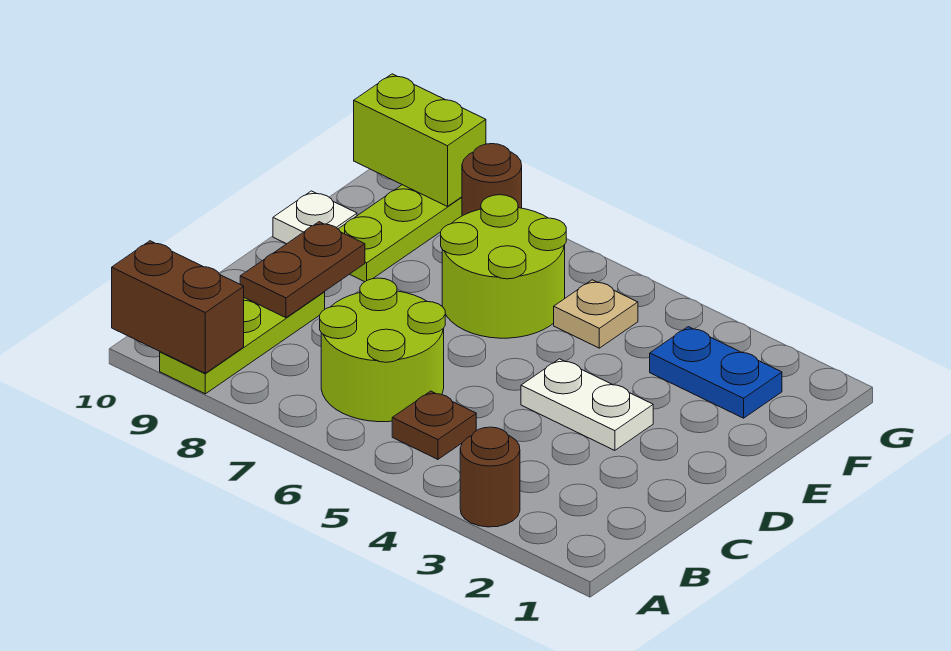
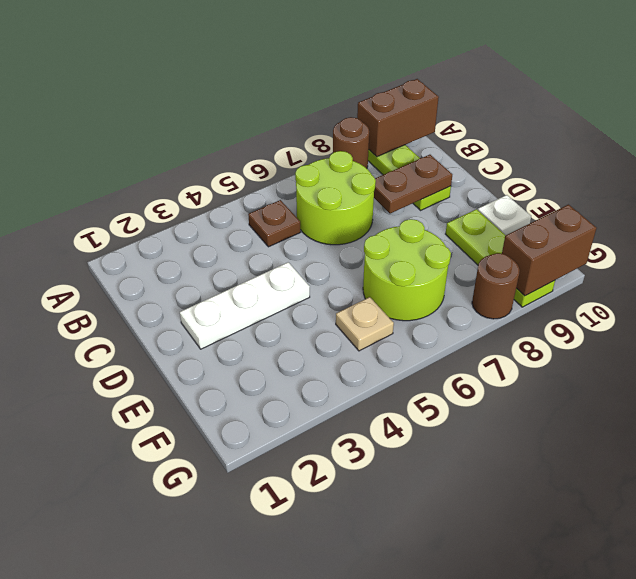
brown round brick A3 level 1 -> brown round brick A8 level 1
brown plate C9:D9 level 2 -> brown plate C8:C9 level 2
white plate D3:D4 level 1 -> white plate D2:D4 level 1
blue plate F2:F3 level 1 -> none
lime brick G9:G10 level 2 -> brown brick G9:G10 level 2

